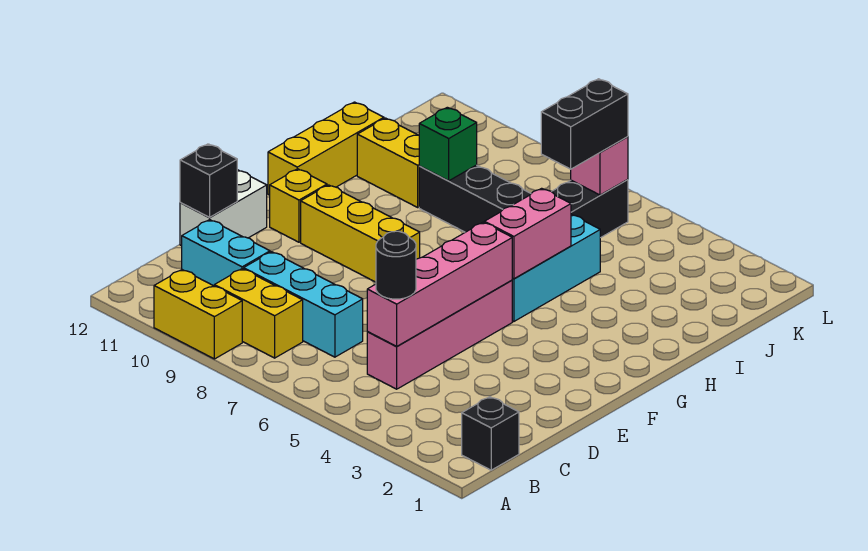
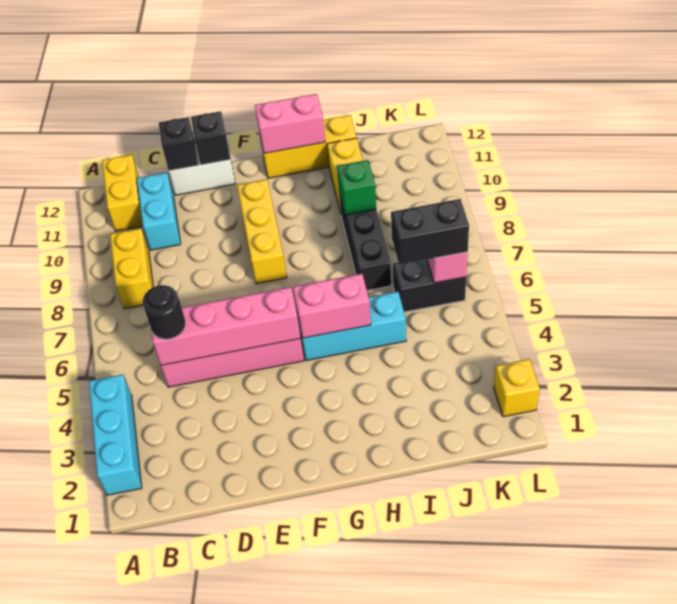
yellow brick A9:A10 level 1 -> yellow brick B11:B12 level 1
black brick B1 level 1 -> black brick E12 level 2
cyan brick C7:C9 level 1 -> cyan brick A2:A4 level 1
yellow brick F11 level 1 -> yellow brick L2 level 1
none -> pink brick G12:H12 level 2

